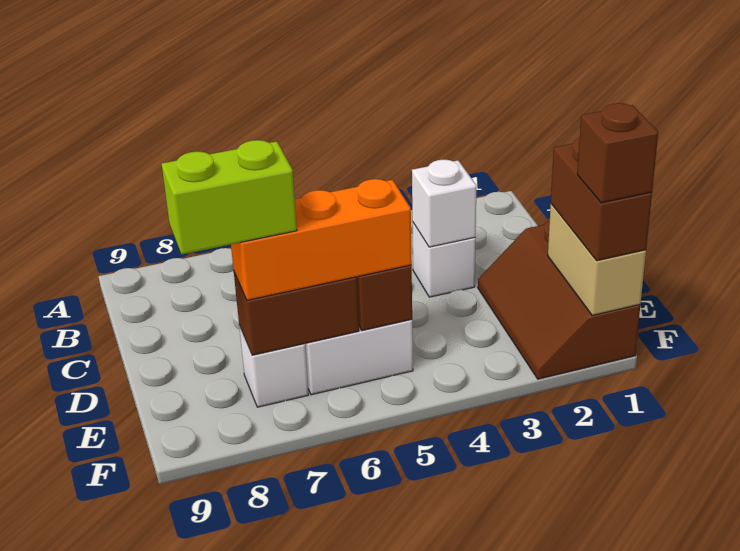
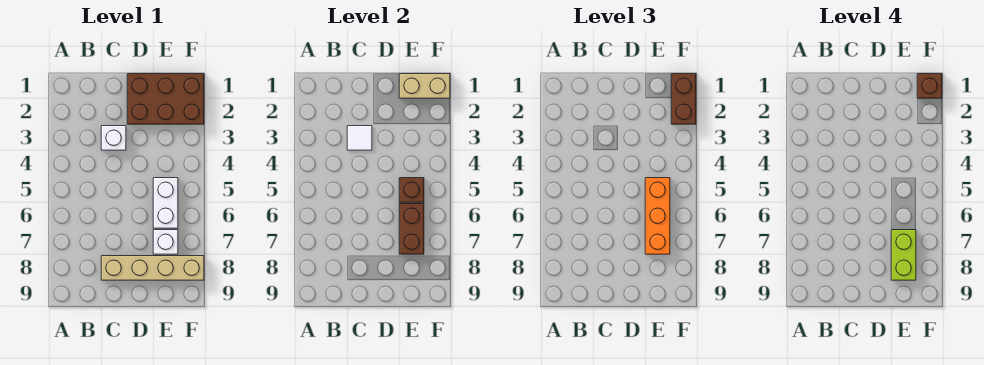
white brick C3 level 2 -> white tile C3 level 2
none -> tan brick C8:F8 level 1
brown slope D1:F2 level 1 top 1 -> brown brick D1:F2 level 1
brown brick E1:F1 level 3 -> brown brick F1:F2 level 3

